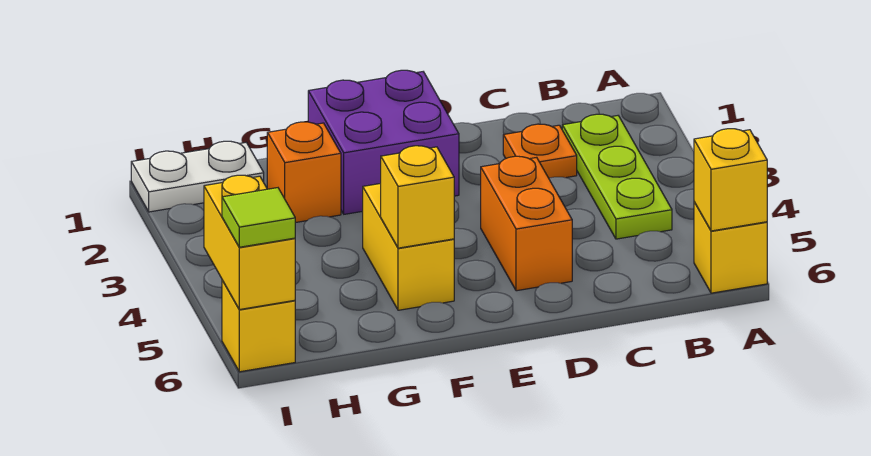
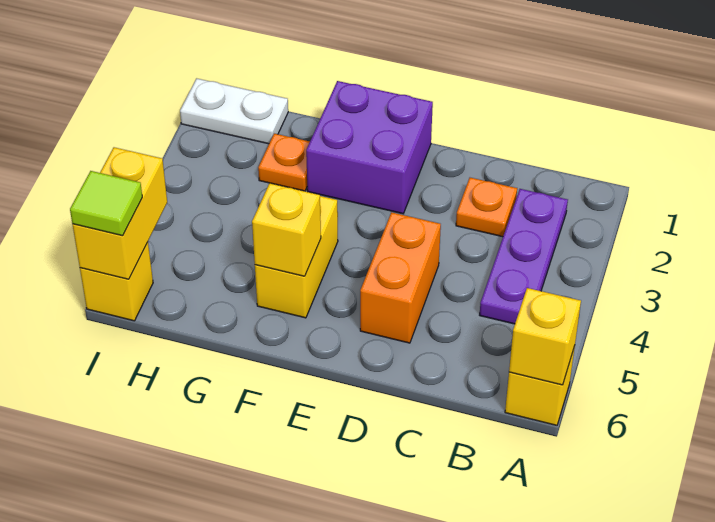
lime plate B2:B4 level 1 -> purple plate B2:B4 level 1
orange brick G2 level 1 -> orange plate G2 level 1

